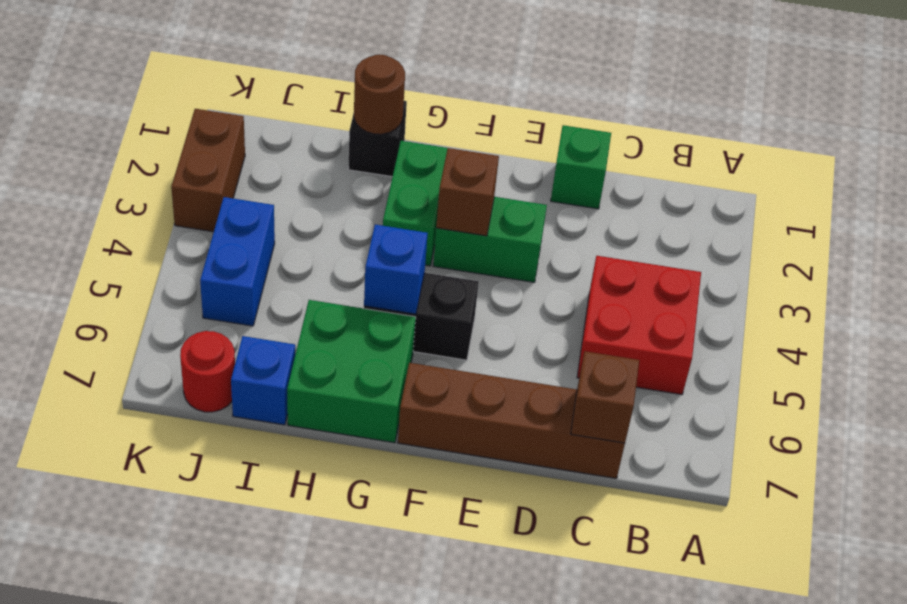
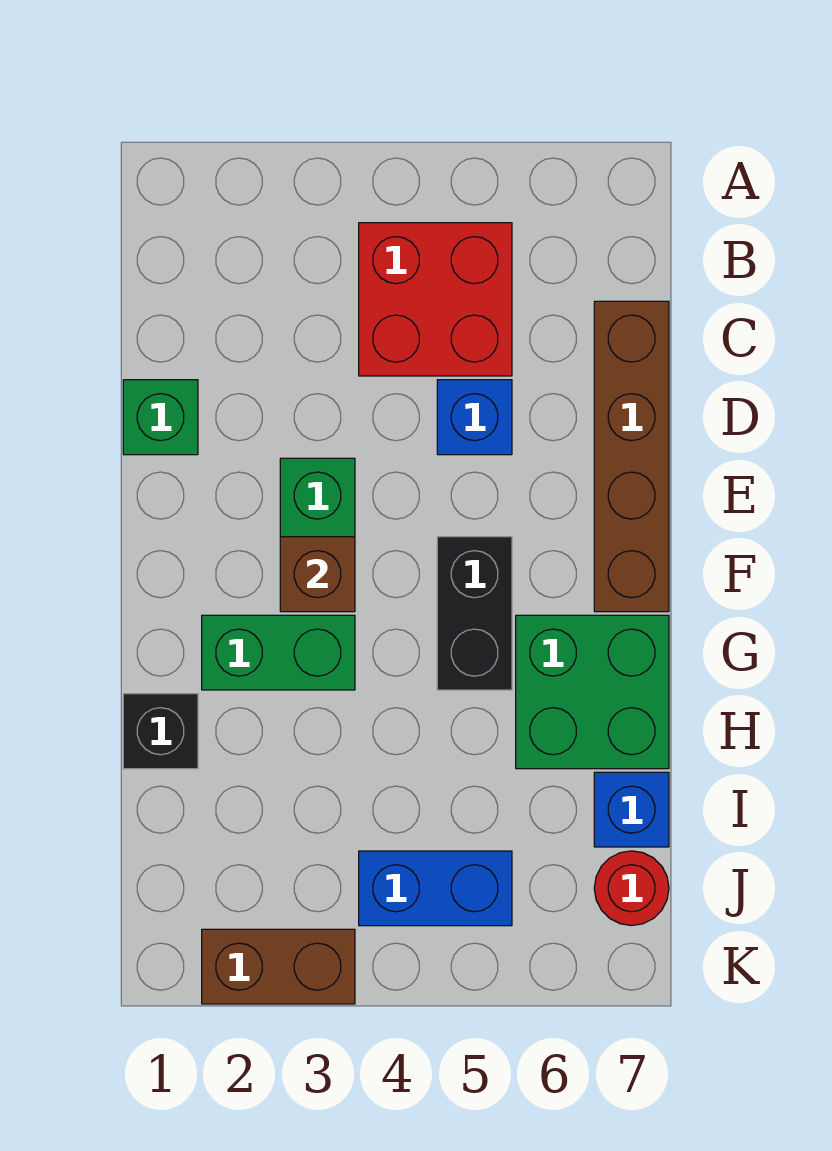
brown brick C7 level 2 -> none
blue brick G5 level 2 -> blue brick D5 level 1
brown round brick H1 level 2 -> none

